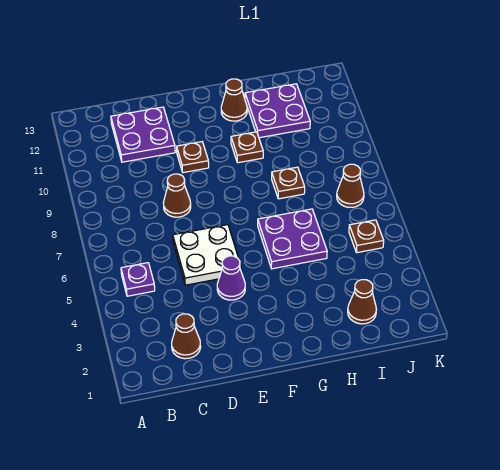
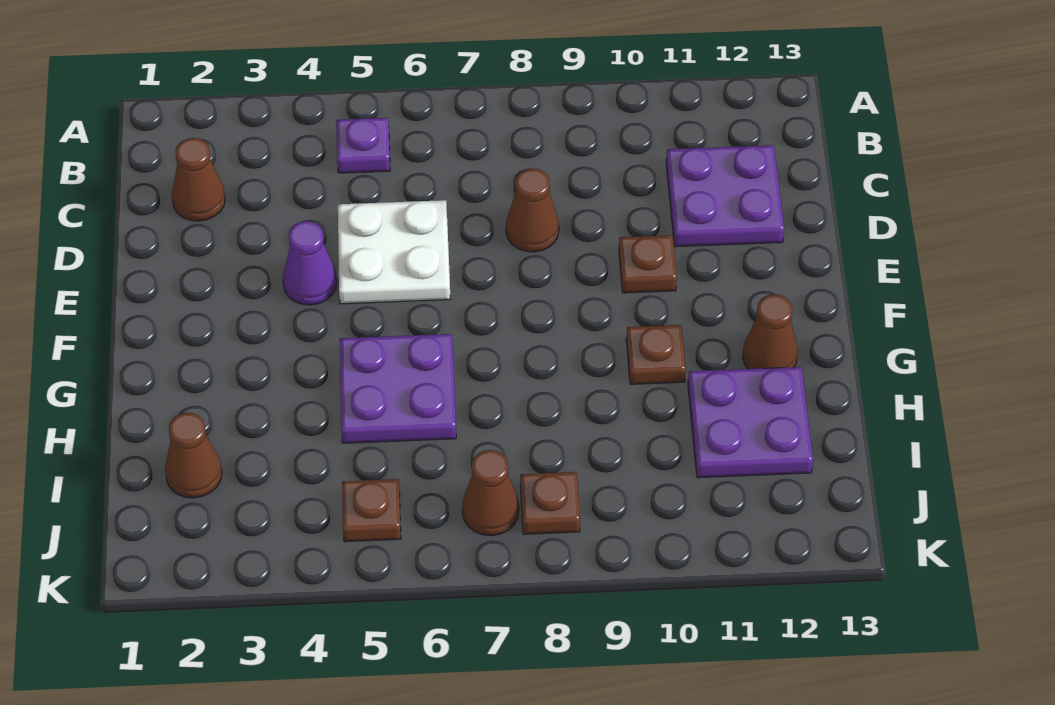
brown plate H8 level 1 -> brown plate J8 level 1

